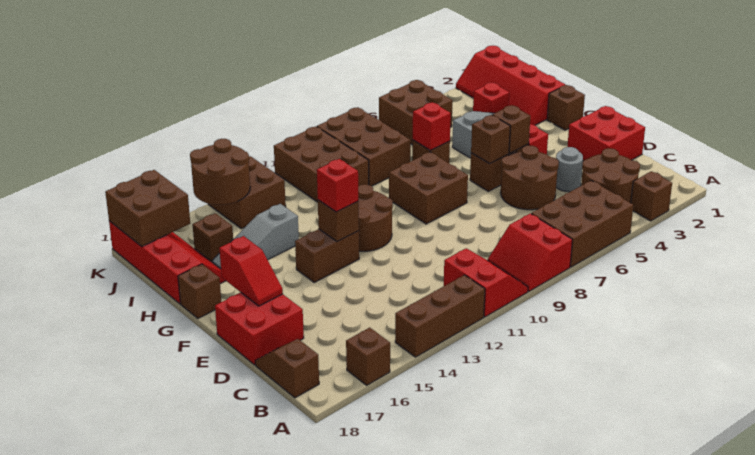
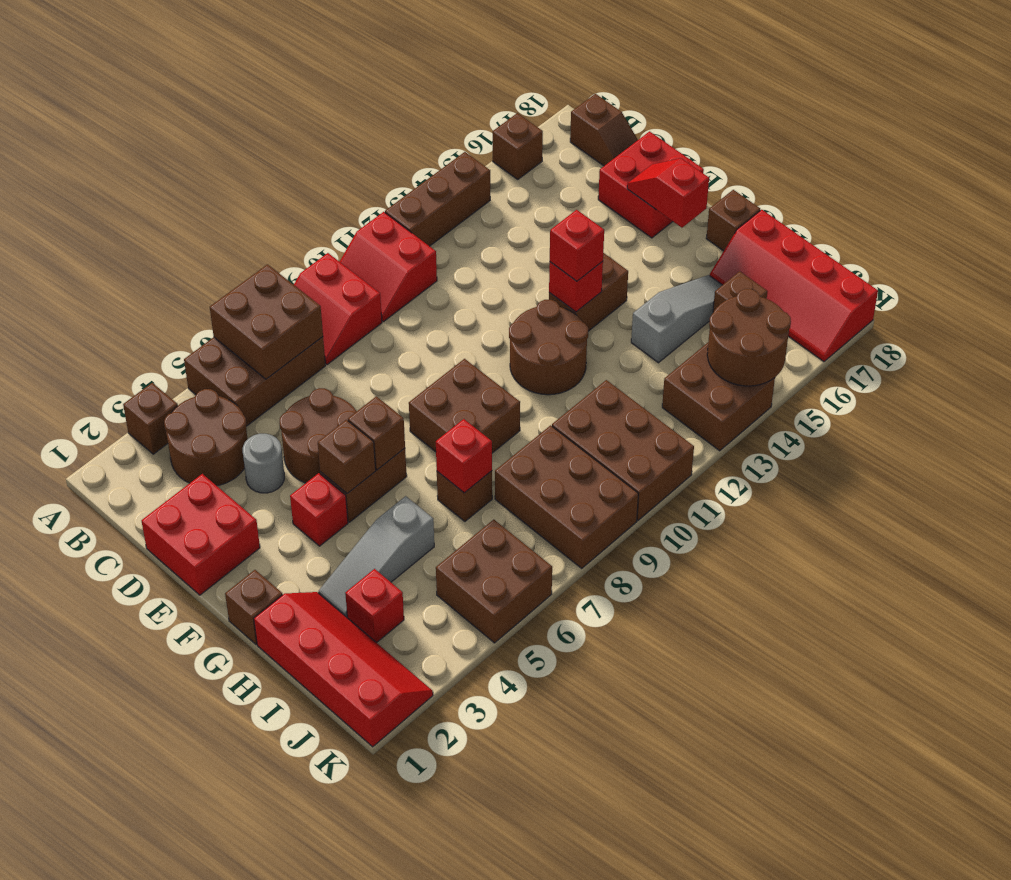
red slope A8:B9 level 1 top 8 -> red slope A8:B9 level 1 top 9
brown brick F13 level 2 -> red brick F13 level 2
brown brick J17:K18 level 2 -> brown brick A6:B7 level 2

